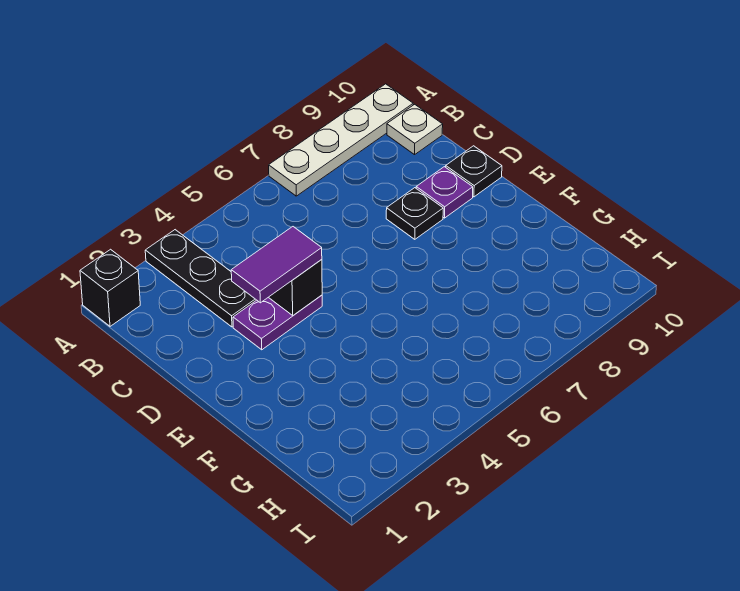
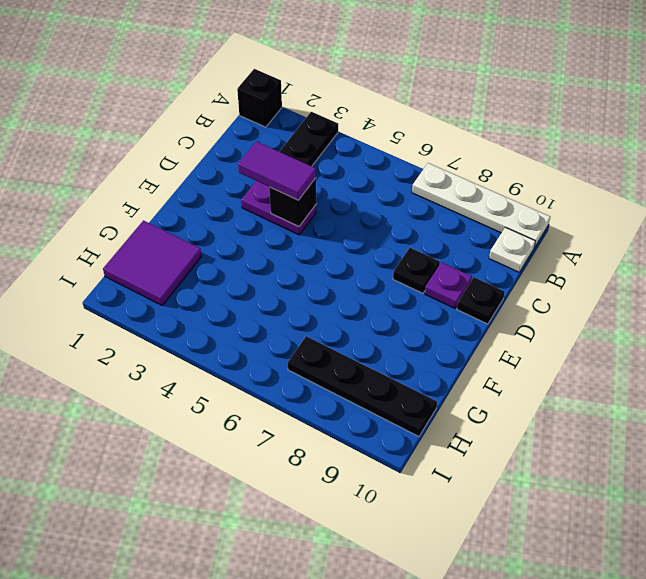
none -> purple tile G1:H2 level 1
none -> black plate H7:H10 level 1

